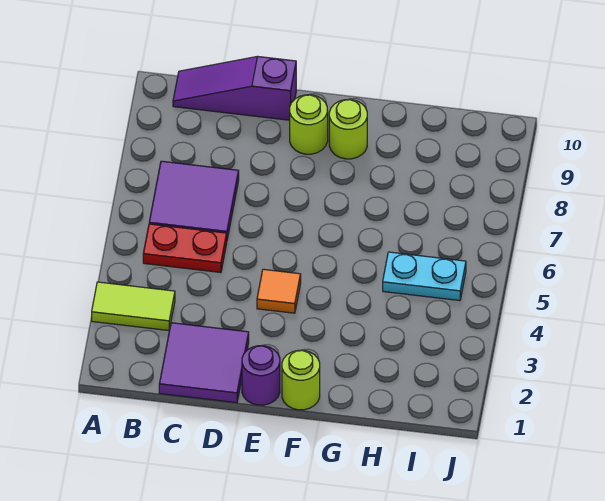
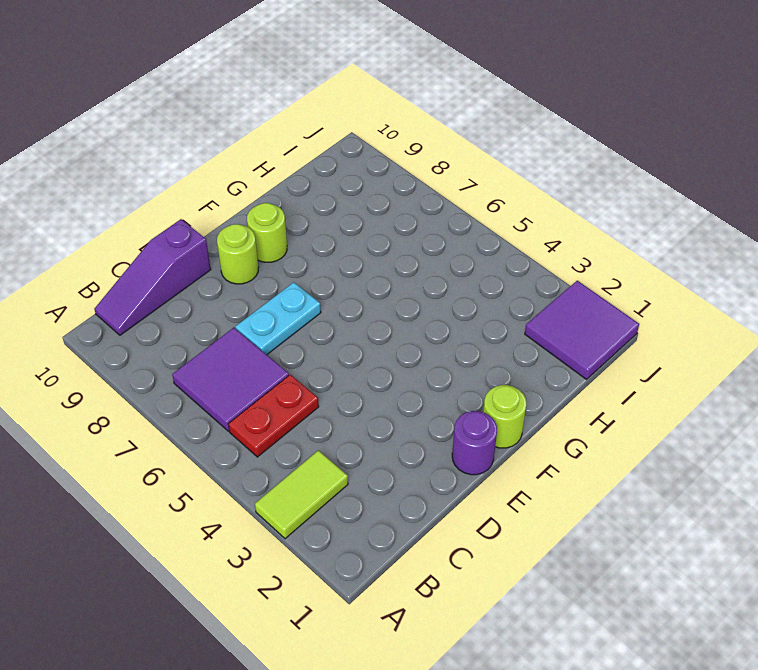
purple tile C1:D2 level 1 -> purple tile I1:J2 level 1
orange tile E4 level 1 -> none
cyan plate H5:I5 level 1 -> cyan plate D7:E7 level 1

